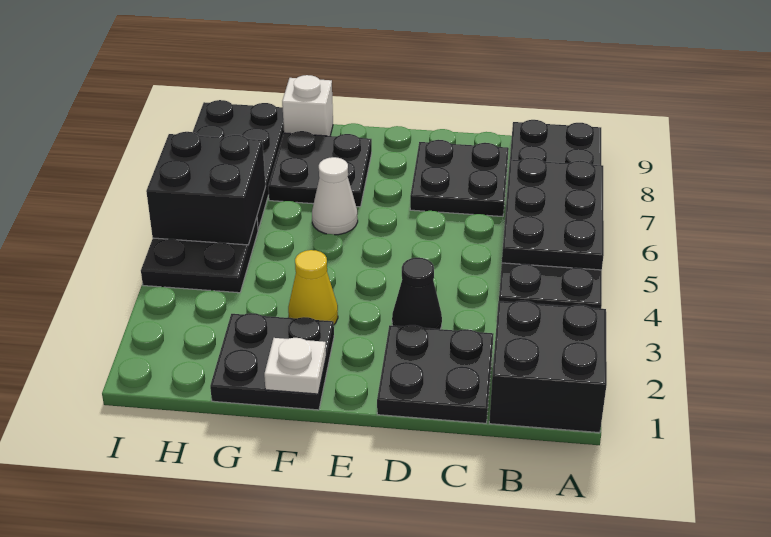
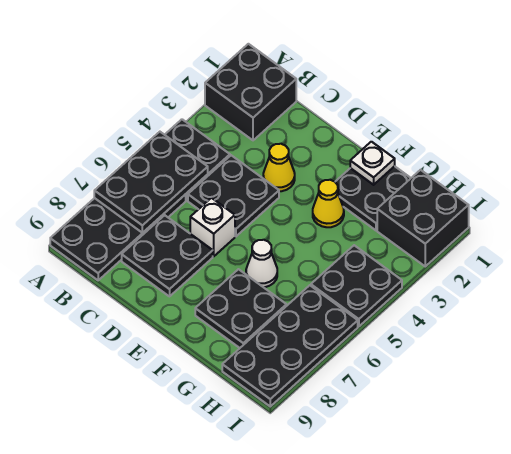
black plate C1:D2 level 1 -> black plate C4:D5 level 1
black cone D3 level 1 -> yellow cone D3 level 1
white brick G9 level 1 -> white brick D6 level 1
black brick H5:I6 level 2 -> black brick H1:I2 level 1

